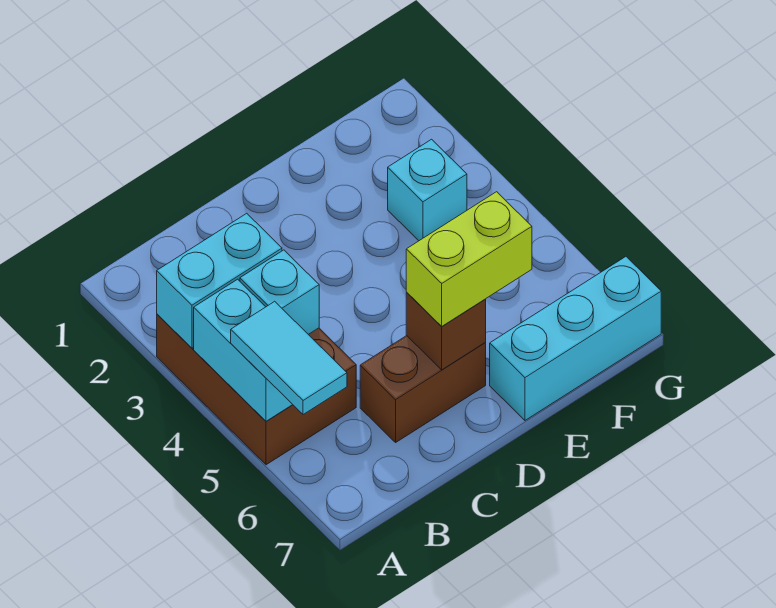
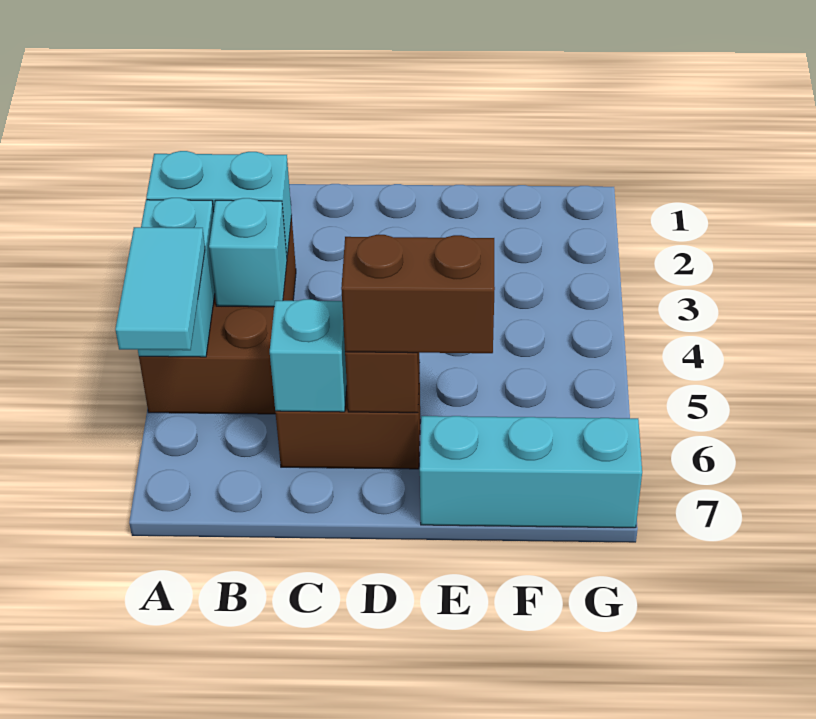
lime brick D6:E6 level 3 -> brown brick D6:E6 level 3
cyan brick F3 level 1 -> cyan brick C6 level 2

